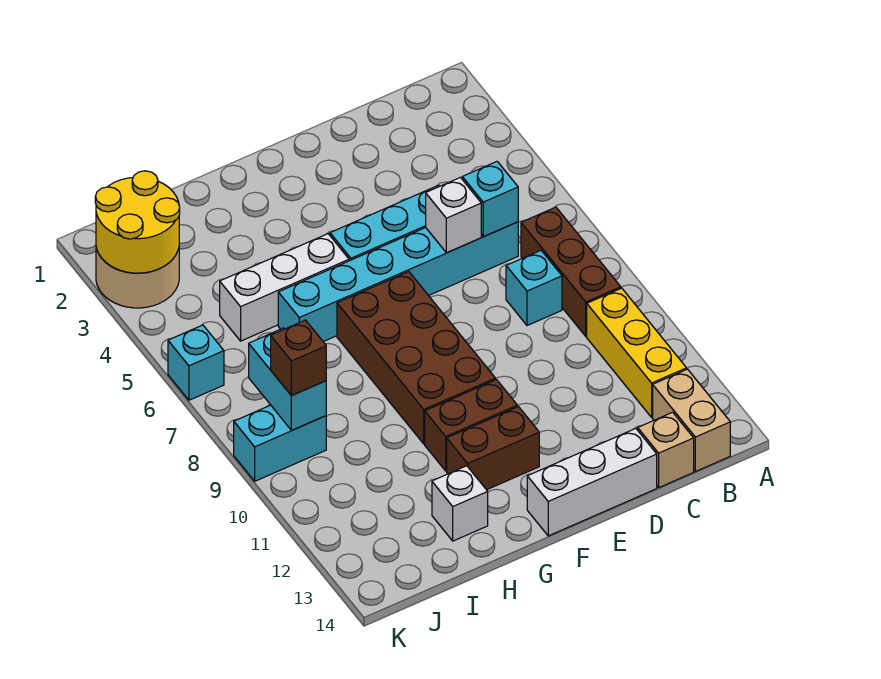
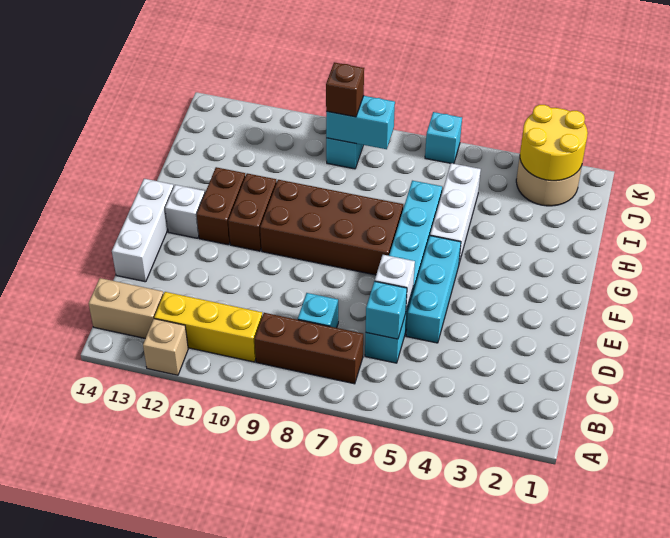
tan brick C14 level 1 -> tan brick A12 level 1
white brick H13 level 1 -> white brick F13 level 1

